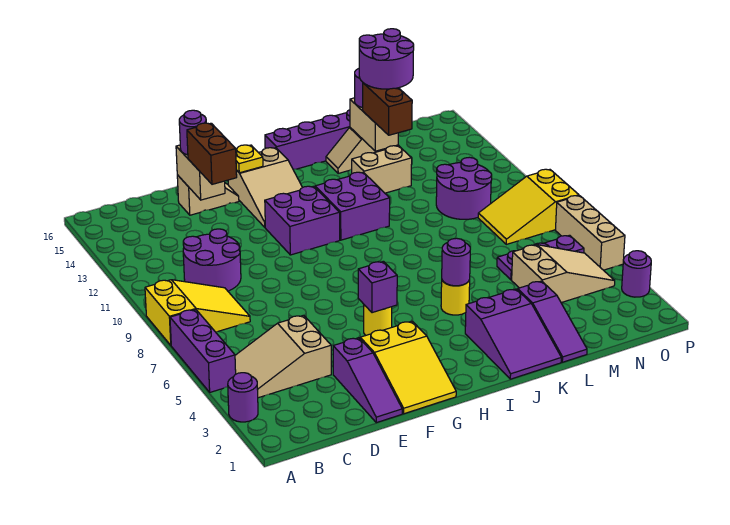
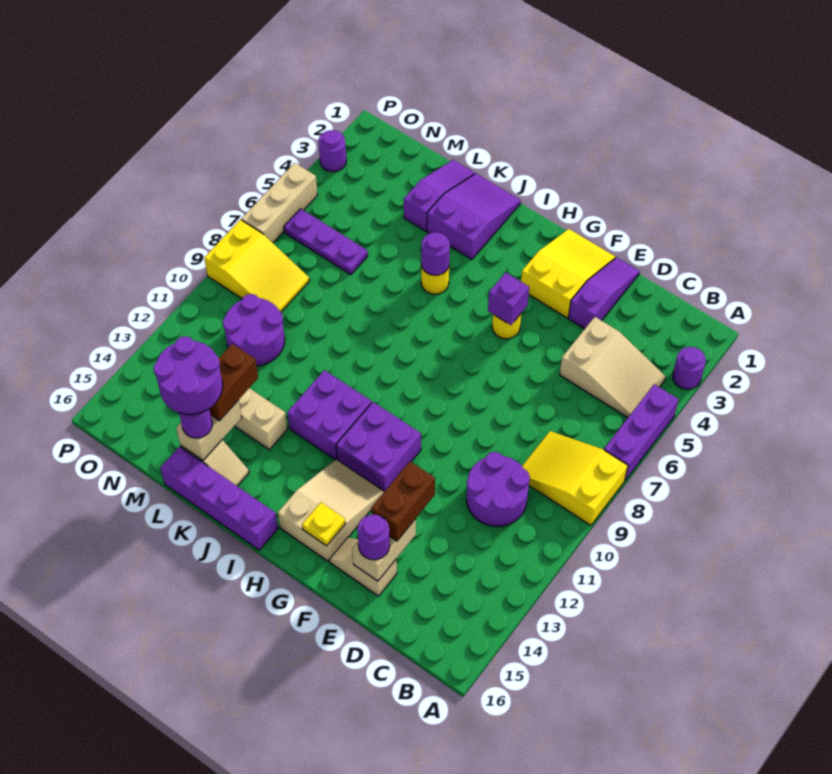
tan slope M4:O5 level 1 top M -> none

